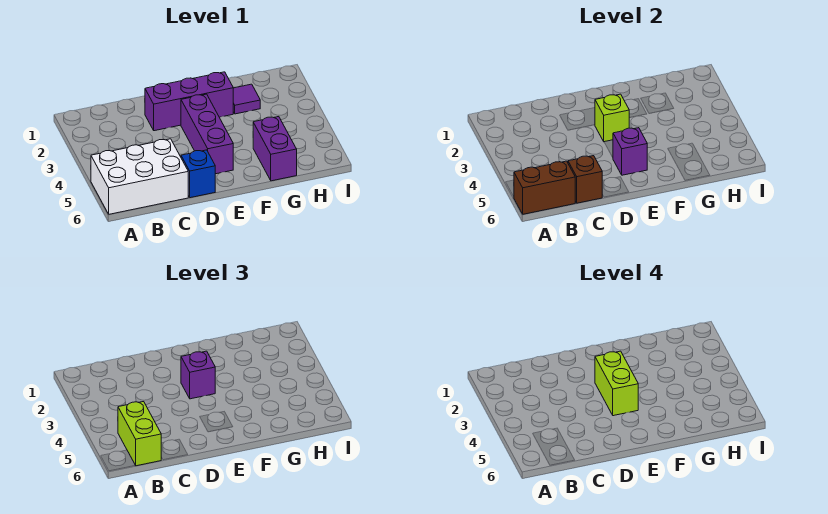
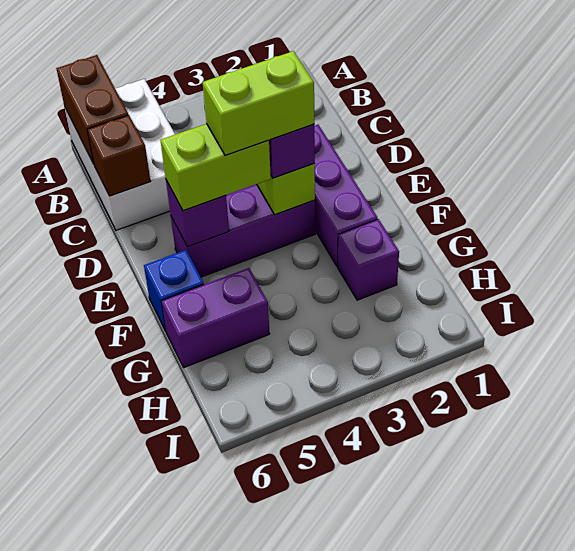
lime brick B5:B6 level 3 -> lime brick E4:E5 level 3
blue brick D6 level 1 -> blue brick F6 level 1
purple tile G2 level 1 -> purple brick G2 level 1

